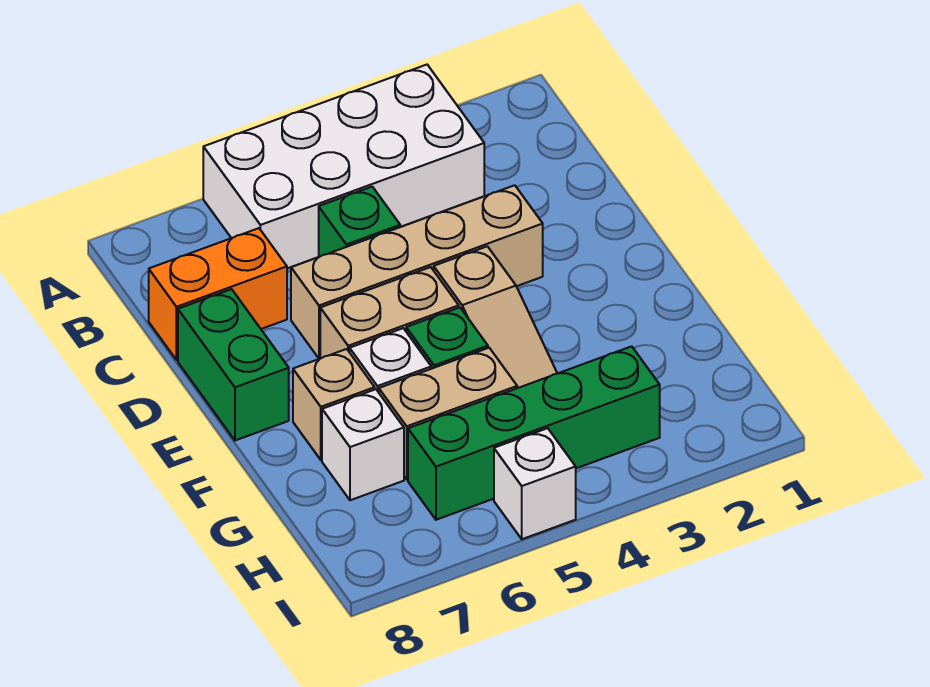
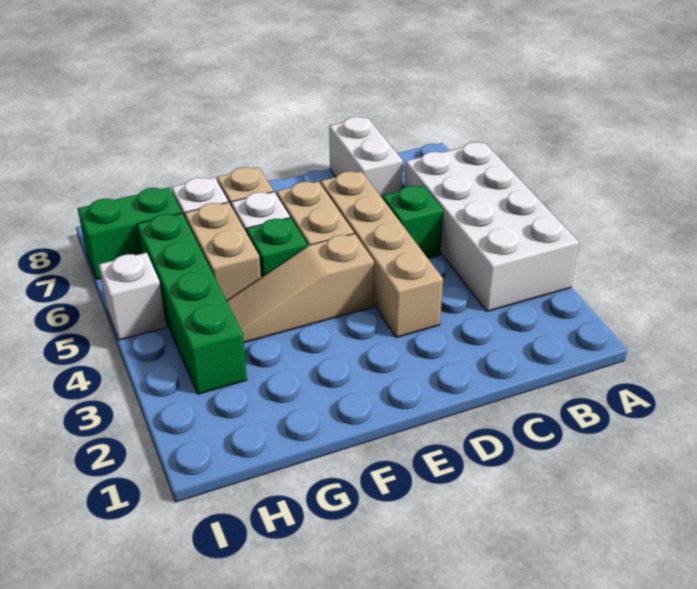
orange brick C7:C8 level 1 -> white brick C7:C8 level 1
green brick D8:E8 level 1 -> green brick H7:I7 level 1

